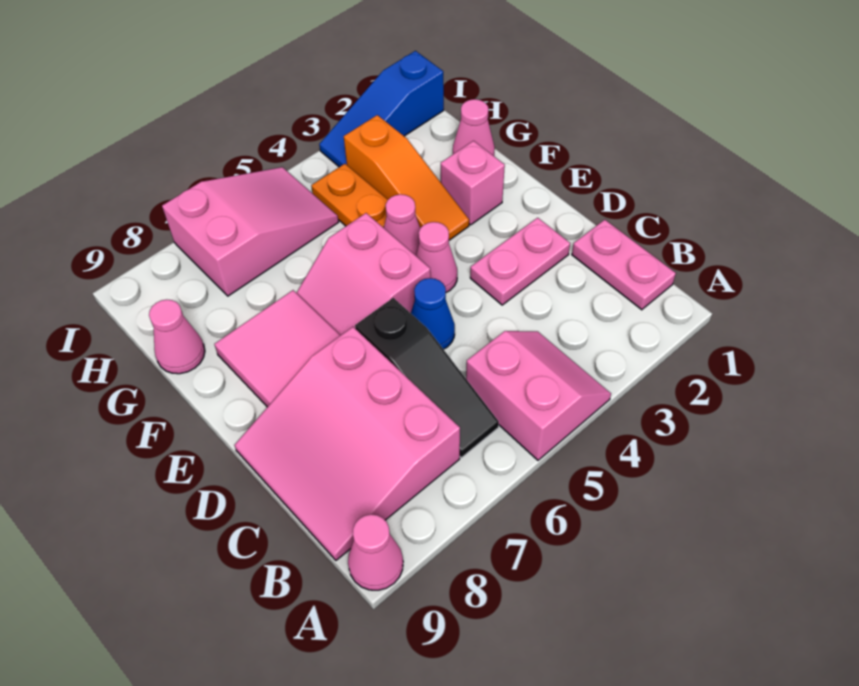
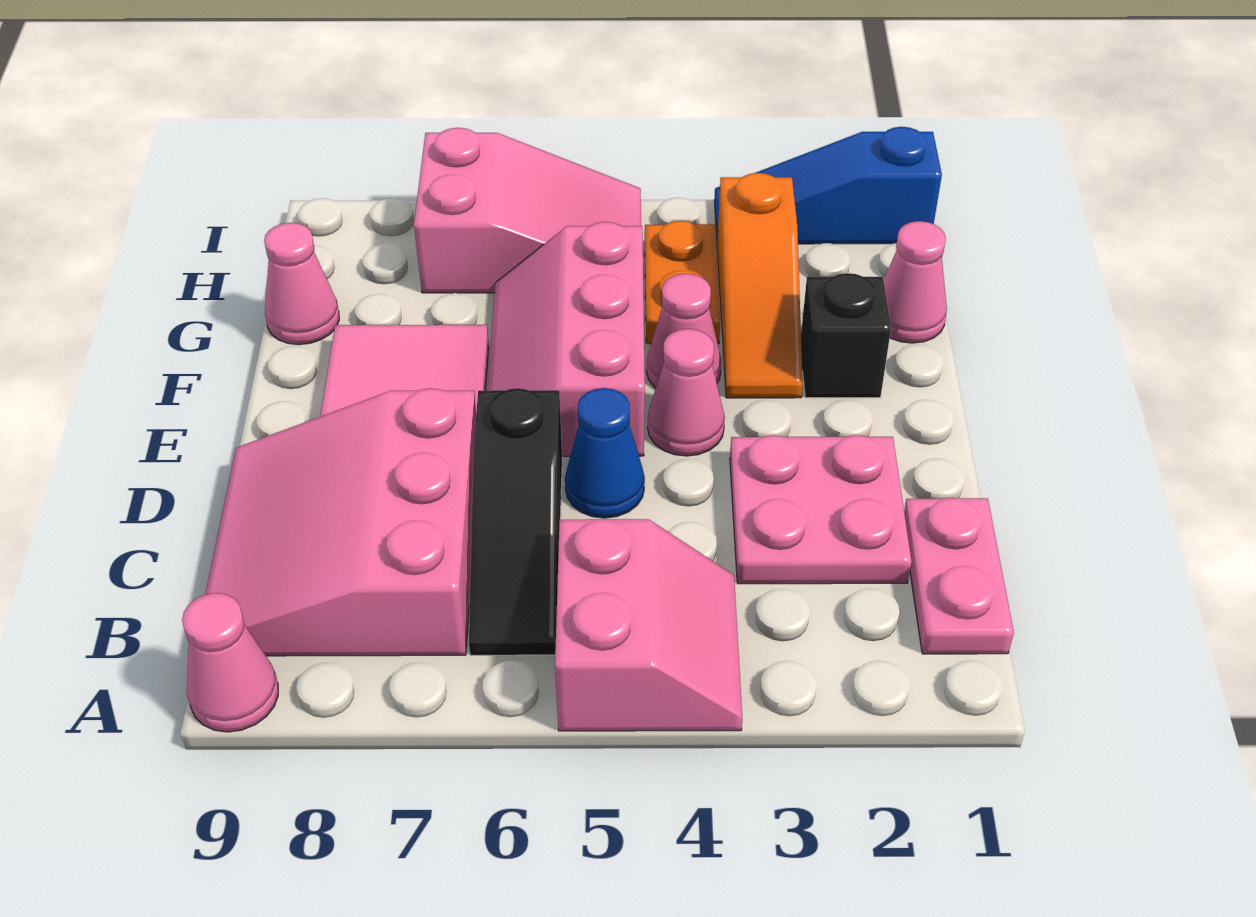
pink plate D2:D3 level 1 -> pink plate C2:D3 level 1
pink slope E5:F6 level 1 top 5 -> pink slope E5:G6 level 1 top 5
pink brick F2 level 1 -> black brick F2 level 1

